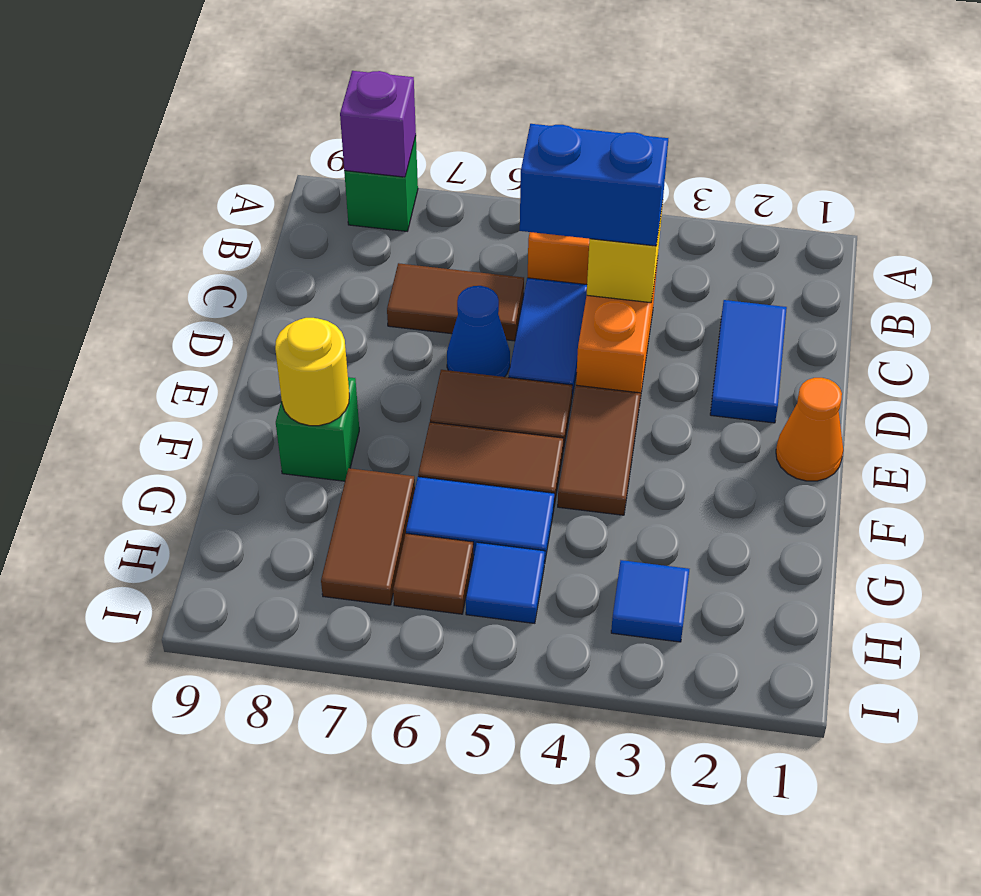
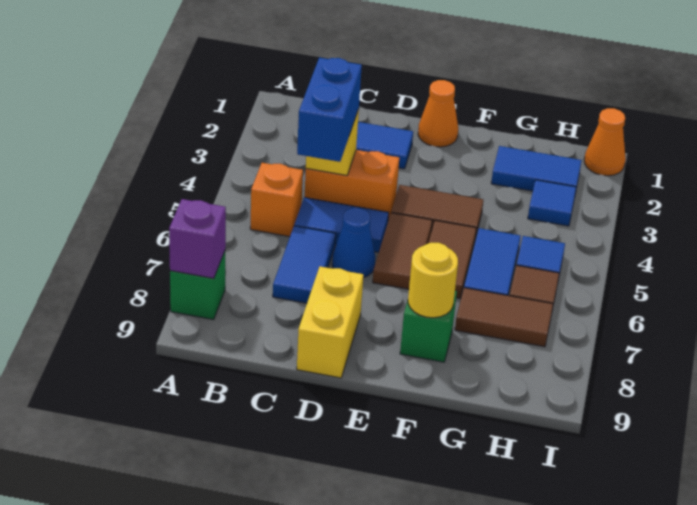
brown tile C6:C7 level 1 -> blue tile C6:C7 level 1
none -> yellow brick D8:D9 level 1
none -> blue tile G2:H2 level 1
none -> orange cone I1 level 1

